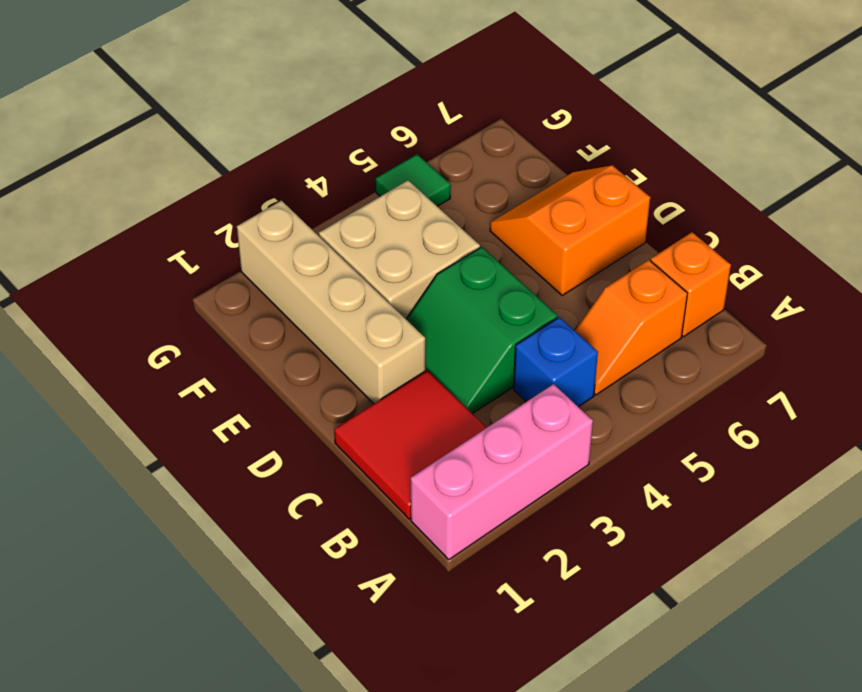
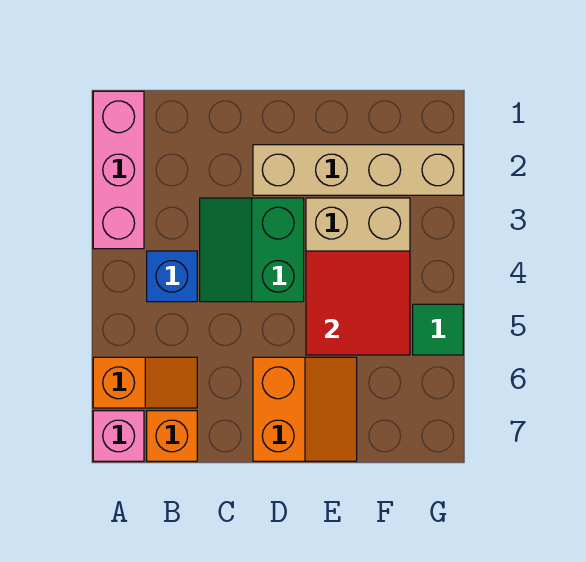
none -> pink brick A7 level 1
red tile B1:C2 level 1 -> red tile E4:F5 level 2
orange slope B5:B6 level 1 top 6 -> orange slope A6:B6 level 1 top A
green slope C3:D4 level 1 top 4 -> green slope C3:D4 level 1 top D

